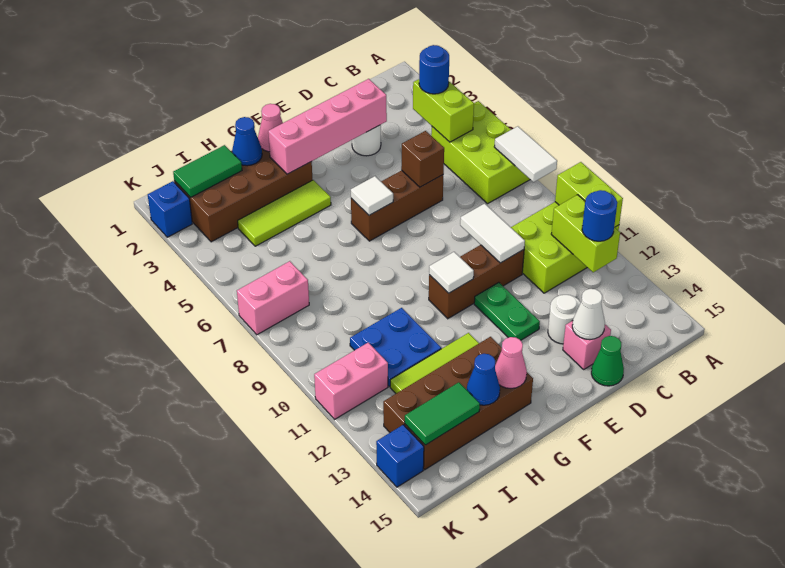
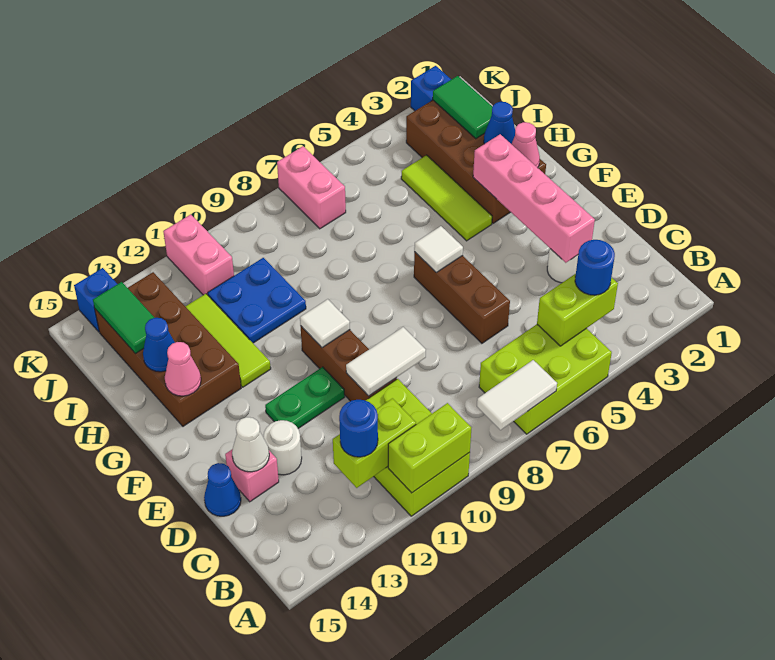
brown brick D6 level 2 -> none
green cone D15 level 1 -> blue cone D15 level 1

